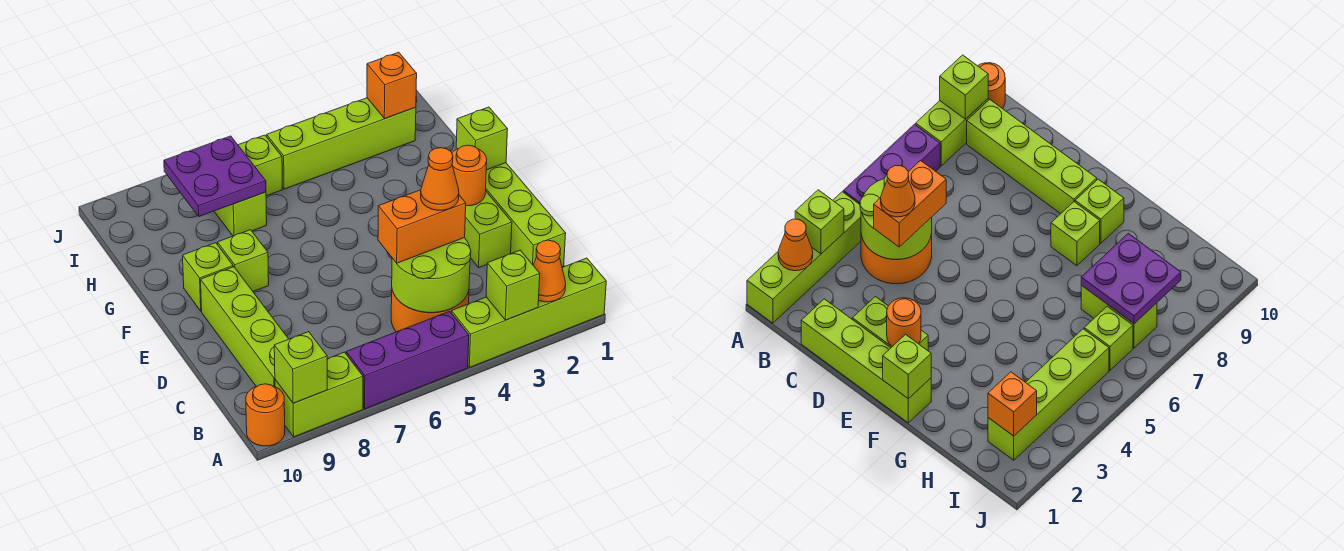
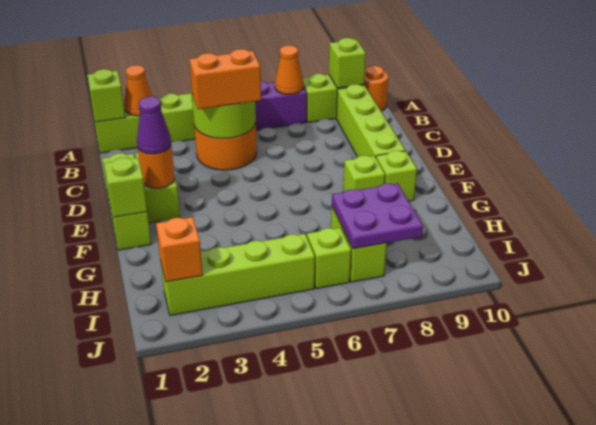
lime brick A3 level 2 -> lime brick A1 level 2
lime brick C1:F1 level 1 -> lime brick D1:F1 level 1
orange cone C4 level 4 -> orange cone A7 level 2
none -> purple cone E2 level 3

